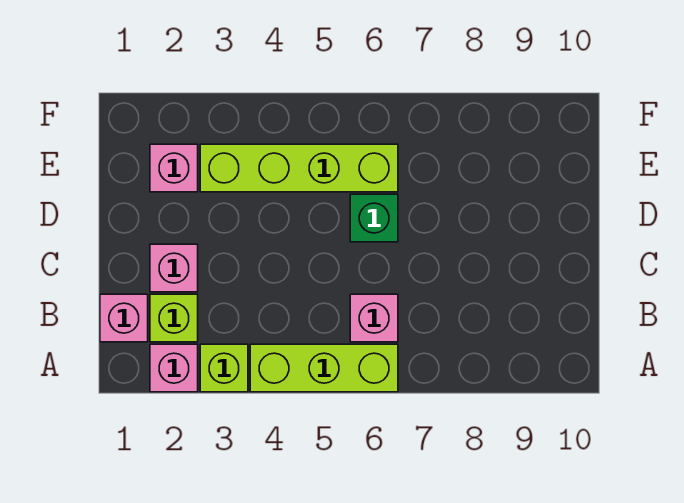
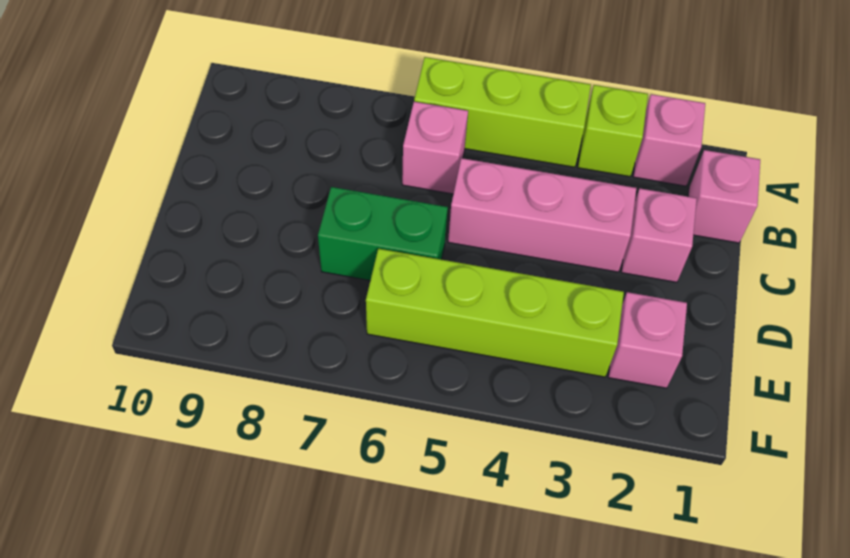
lime brick B2 level 1 -> none
none -> pink brick C3:C5 level 1
green brick D6 level 1 -> green brick D6:D7 level 1

